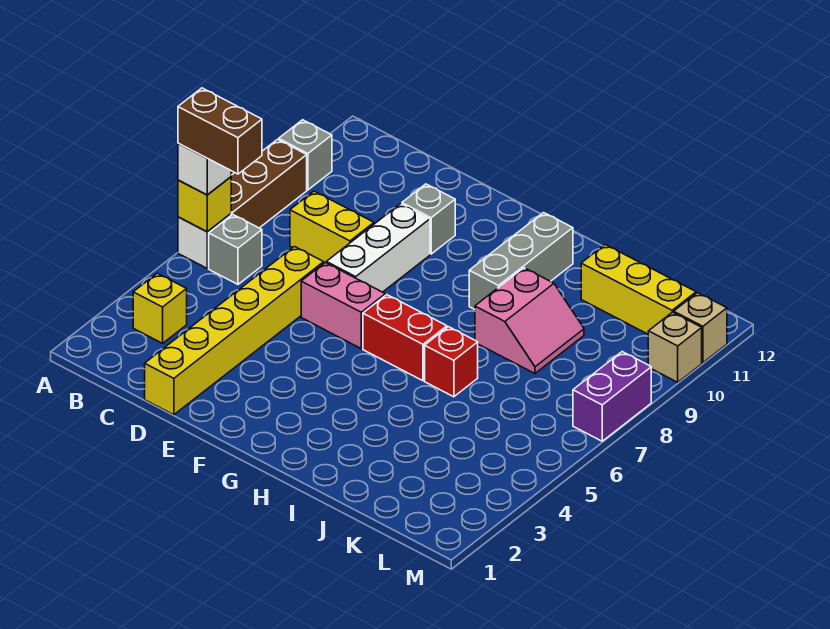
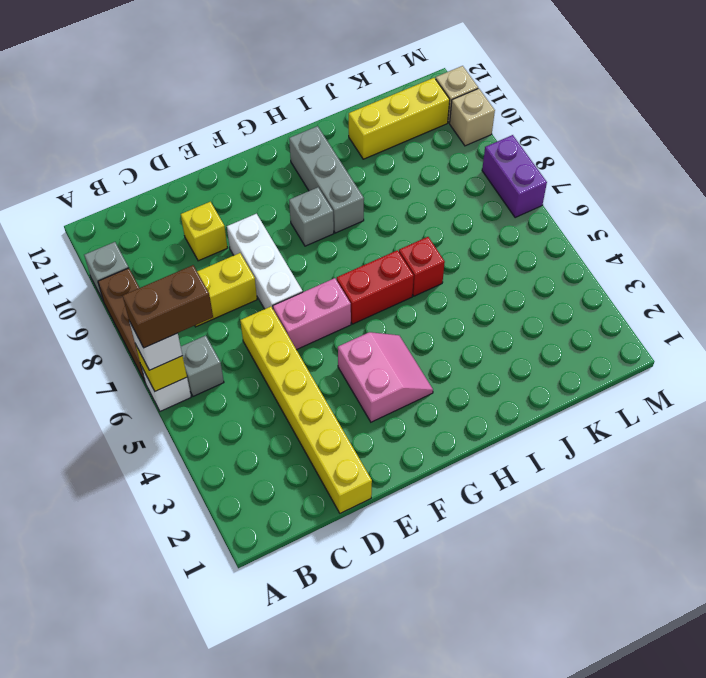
yellow brick B3 level 1 -> yellow brick D10 level 1
grey brick E10 level 1 -> grey brick G9 level 1
pink slope I8:J9 level 1 top I -> pink slope F3:G4 level 1 top F

